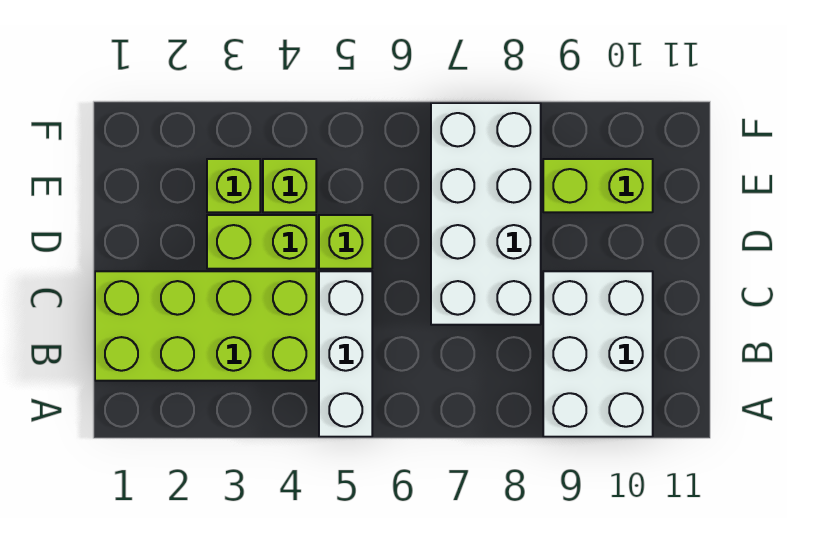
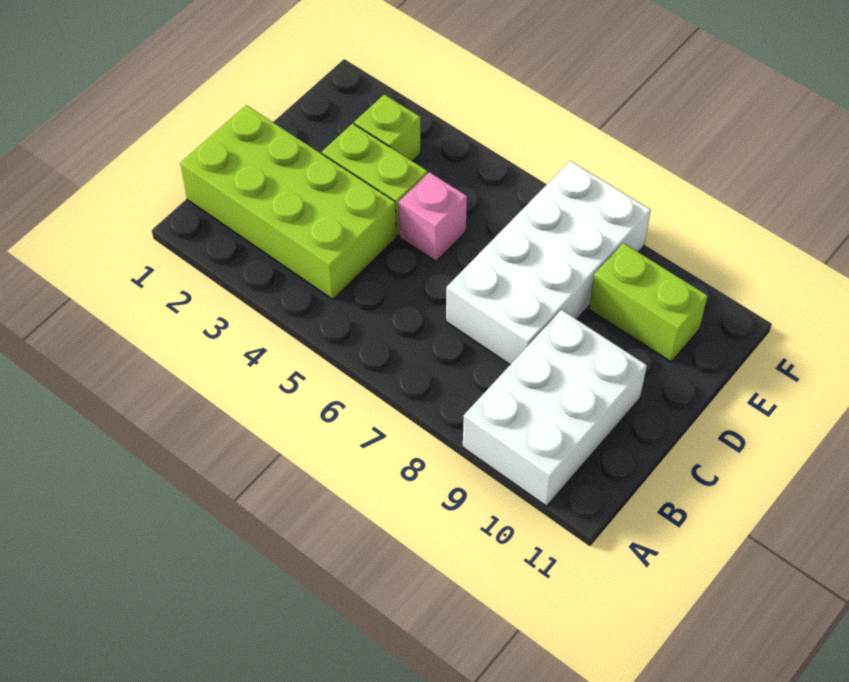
white brick A5:C5 level 1 -> none
lime brick D5 level 1 -> pink brick D5 level 1
lime brick E4 level 1 -> none

